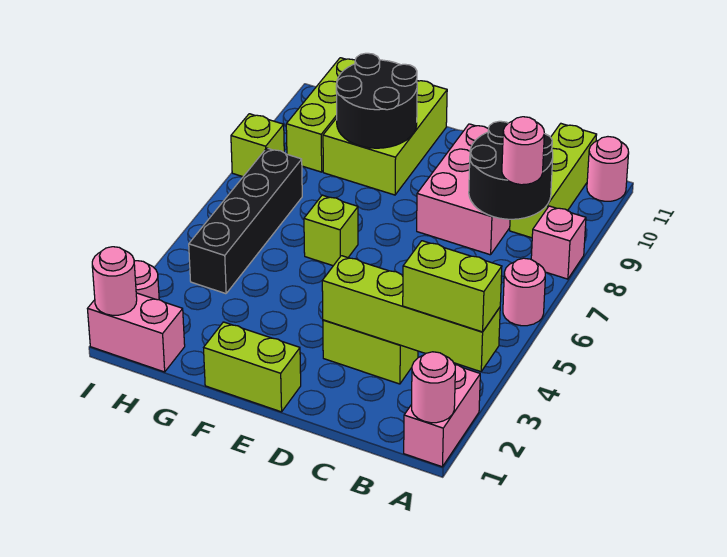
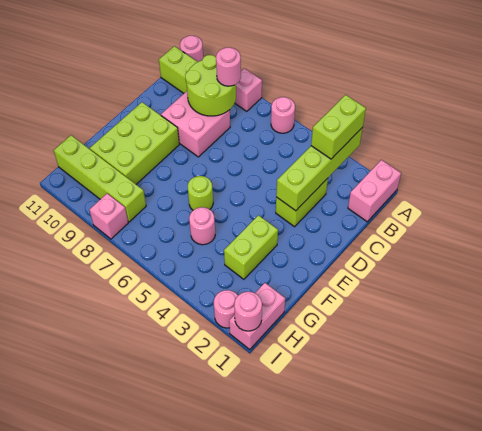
pink brick A1:A2 level 1 -> pink brick A1:B1 level 1
pink round brick A1 level 2 -> pink round brick G5 level 1
black round brick B8:C9 level 2 -> lime round brick B8:C9 level 2
pink brick C8:D10 level 1 -> pink brick C8:D9 level 1
lime brick E1:F1 level 1 -> lime brick F3:G3 level 1
lime brick F6 level 1 -> lime round brick F6 level 1
lime brick F9:G11 level 1 -> lime brick E9:G10 level 1
black round brick F9:G10 level 2 -> none
black brick H4:H7 level 1 -> none
lime brick H9:H11 level 1 -> lime brick H8:H11 level 1
lime brick I8 level 1 -> pink brick I8 level 1

